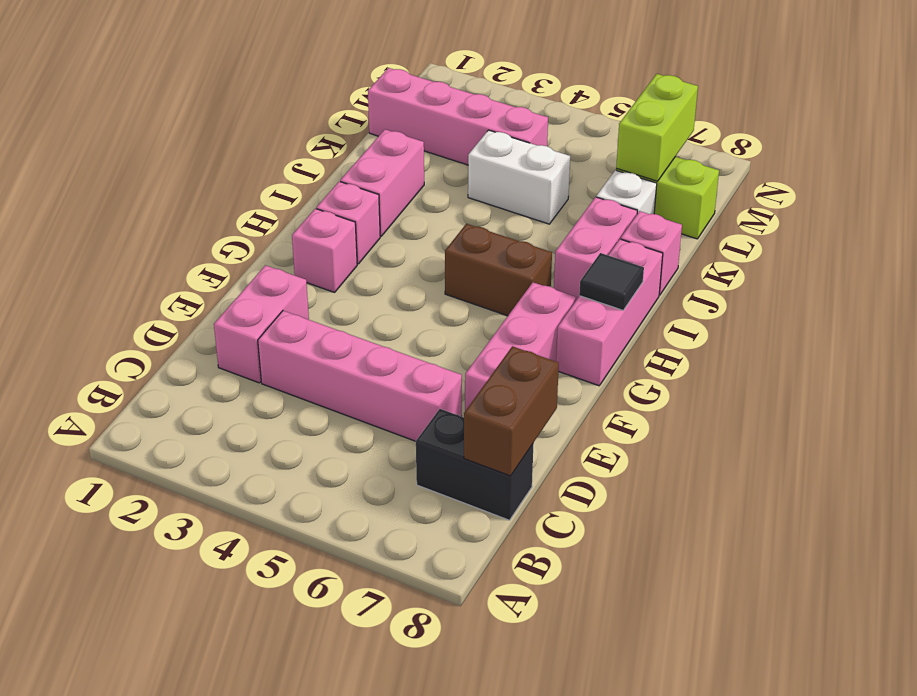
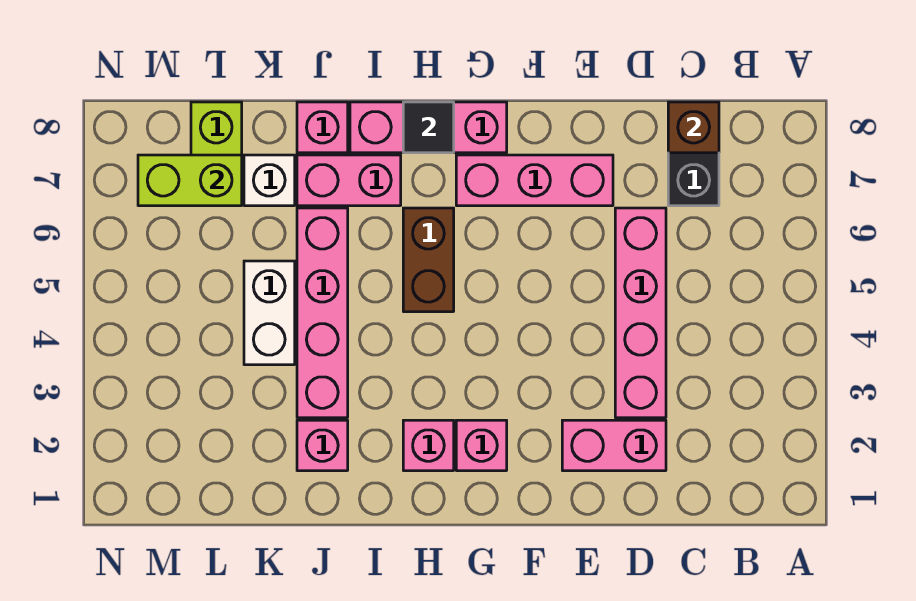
brown brick C8:D8 level 2 -> brown brick C8 level 2
pink brick I2:J2 level 1 -> pink brick J2 level 1
pink brick L1:L4 level 1 -> pink brick J3:J6 level 1

